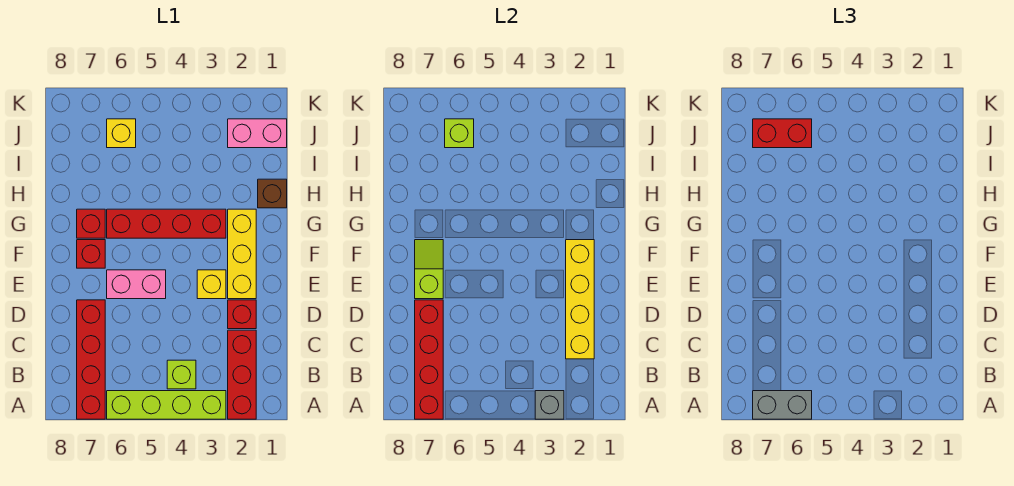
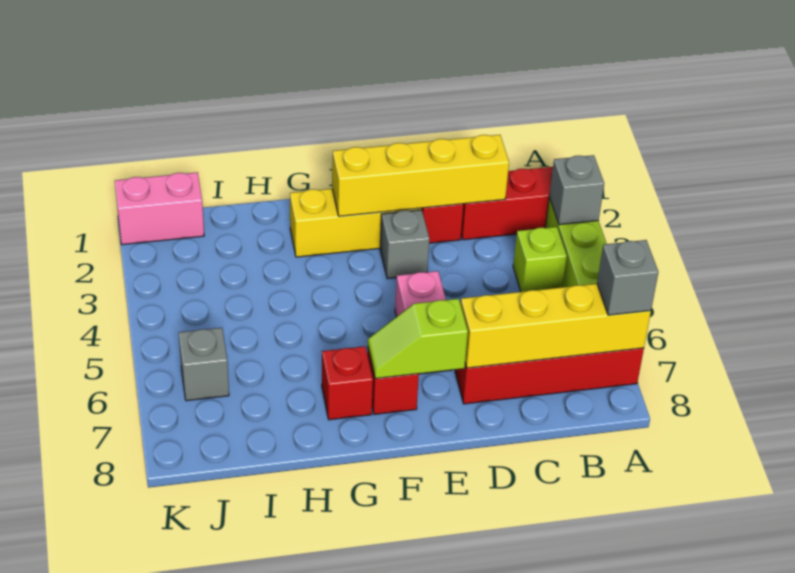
grey brick A6:A7 level 3 -> grey brick A7 level 3
red brick A7:D7 level 2 -> yellow brick A7:D7 level 2
yellow brick E3 level 1 -> grey brick E3 level 1
red brick G3:G6 level 1 -> none
brown brick H1 level 1 -> none
pink brick J1:J2 level 1 -> pink brick J1:K1 level 1
yellow brick J6 level 1 -> grey brick J6 level 1
lime brick J6 level 2 -> none
red brick J6:J7 level 3 -> none

